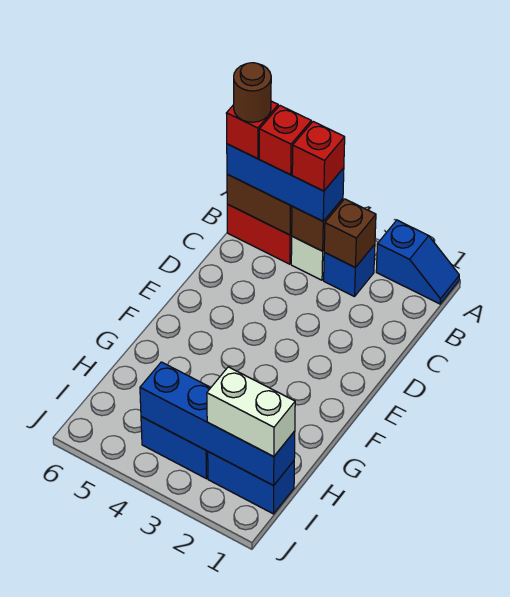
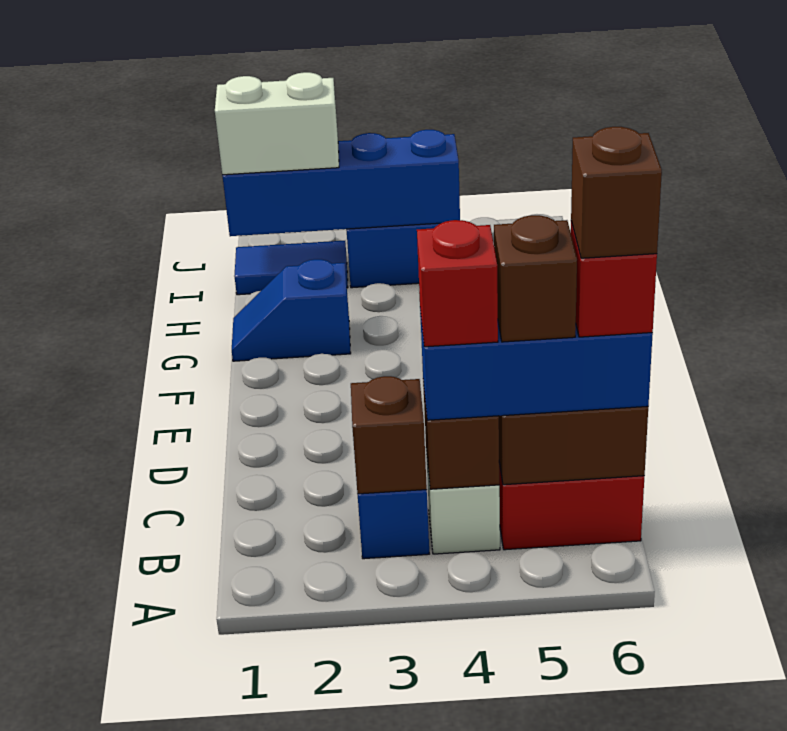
blue slope A1:A2 level 1 top 2 -> blue slope G1:G2 level 1 top 2
red brick B5 level 4 -> brown brick B5 level 4
brown round brick B6 level 5 -> brown brick B6 level 5
blue brick I1:I2 level 1 -> blue tile I1:I2 level 1

